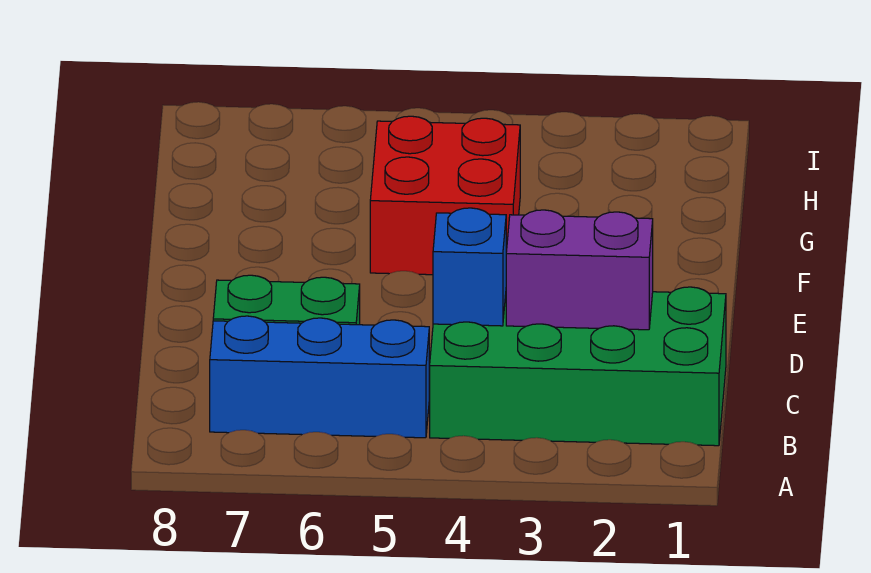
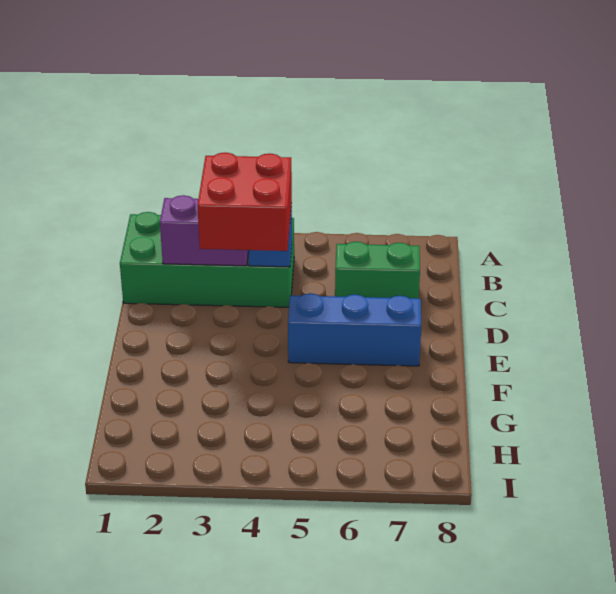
blue brick B5:B7 level 1 -> blue brick E5:E7 level 1
red brick F4:G5 level 1 -> red brick C3:D4 level 3

